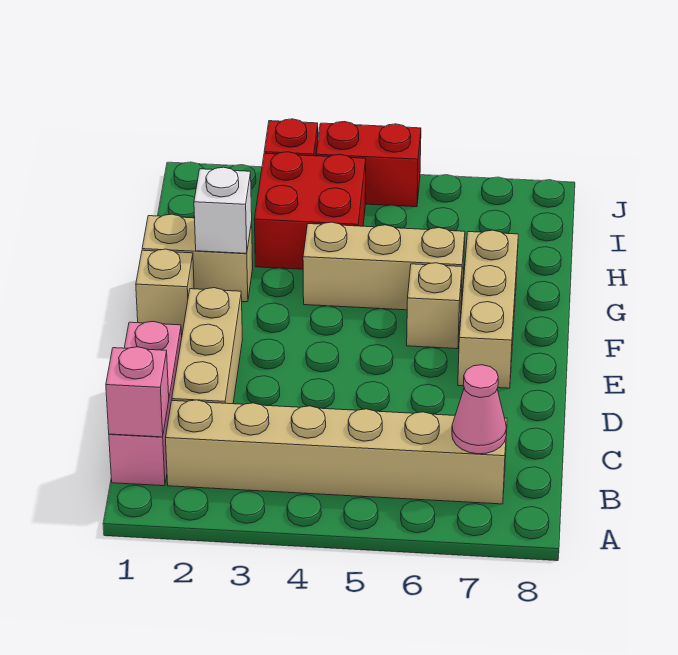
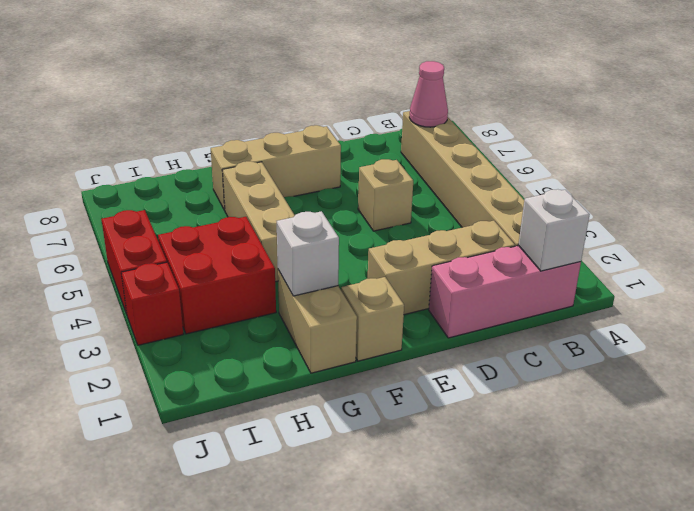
pink brick B1 level 2 -> white brick B1 level 2
tan brick F6 level 1 -> tan brick D5 level 1

